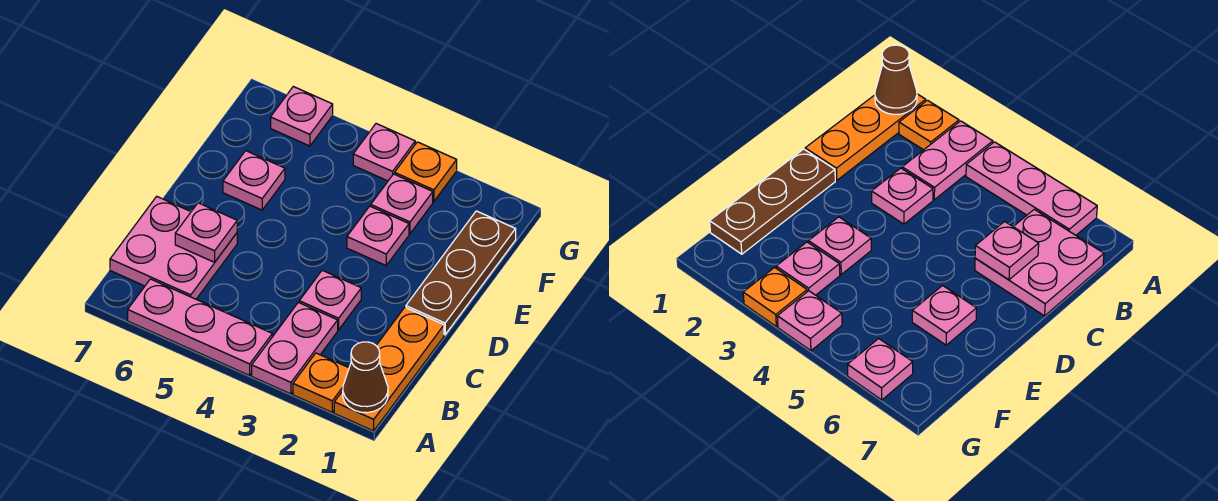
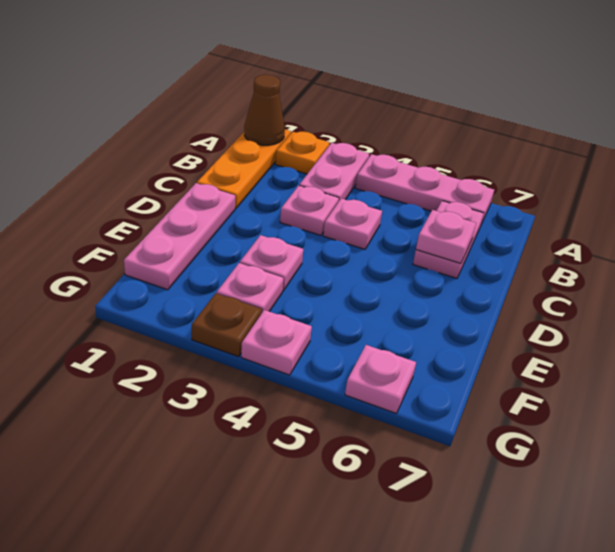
pink plate B6:C7 level 1 -> pink plate B6:C6 level 1
brown plate D1:F1 level 1 -> pink plate D1:F1 level 1
pink plate E6 level 1 -> pink plate C4 level 1
orange plate G3 level 1 -> brown plate G3 level 1

